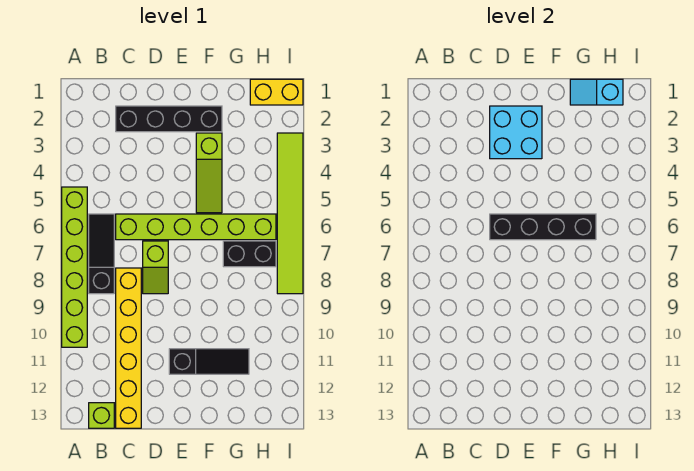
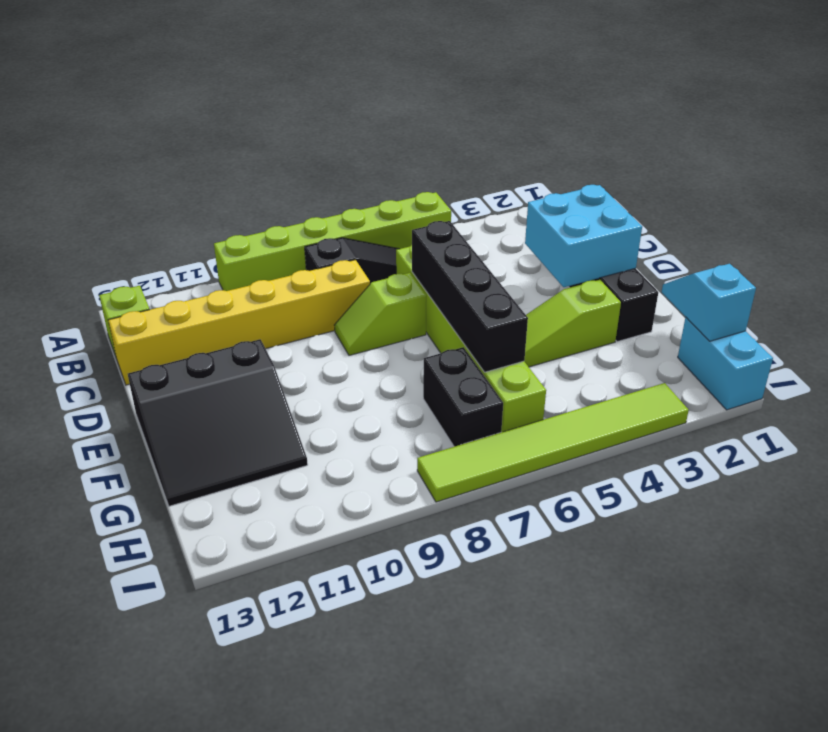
black slope E11:G11 level 1 top E -> black slope E11:G13 level 1 top E
yellow brick H1:I1 level 1 -> cyan brick H1:I1 level 1

